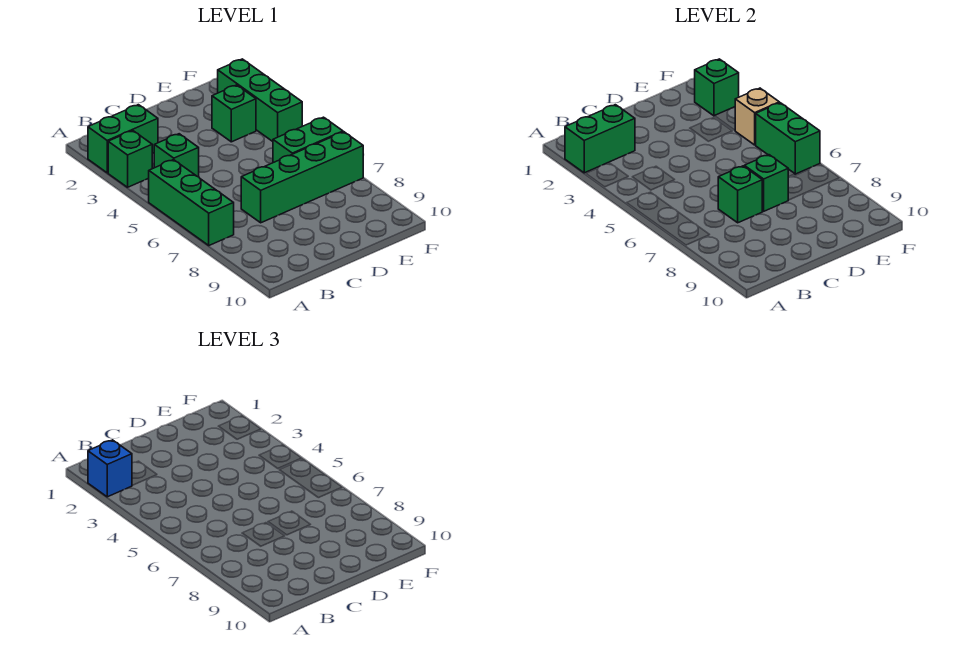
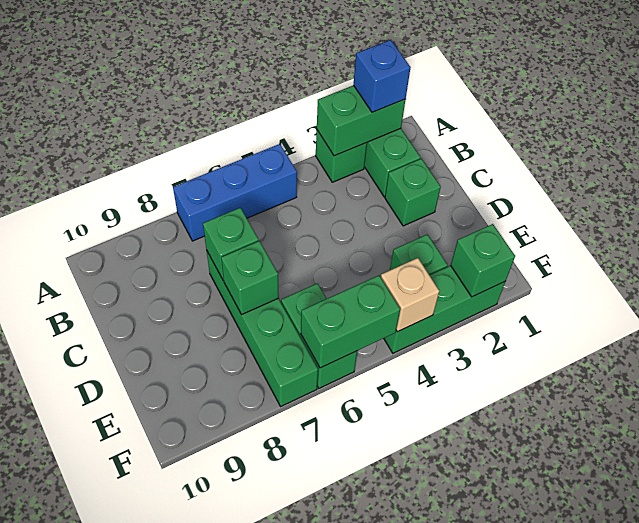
green brick A2:B2 level 2 -> green brick A2:A3 level 2
green brick A5:A7 level 1 -> blue brick A5:A7 level 1
green brick B4 level 1 -> green brick C2 level 1

